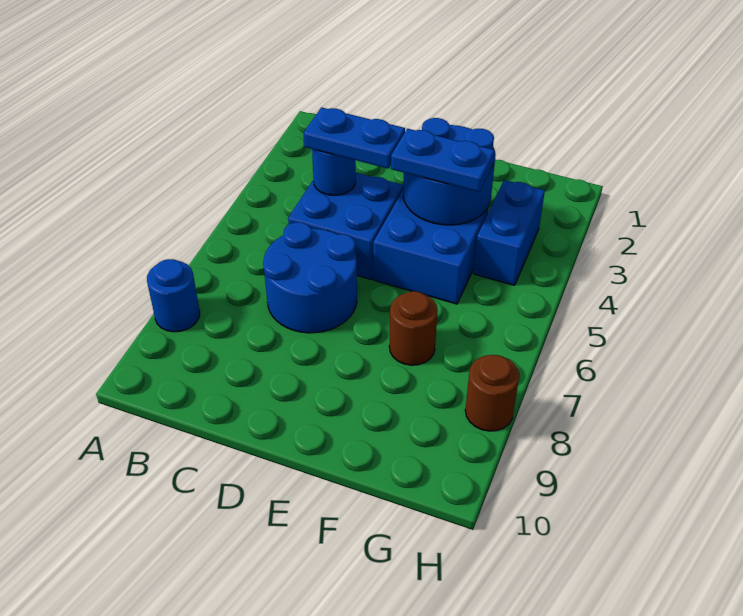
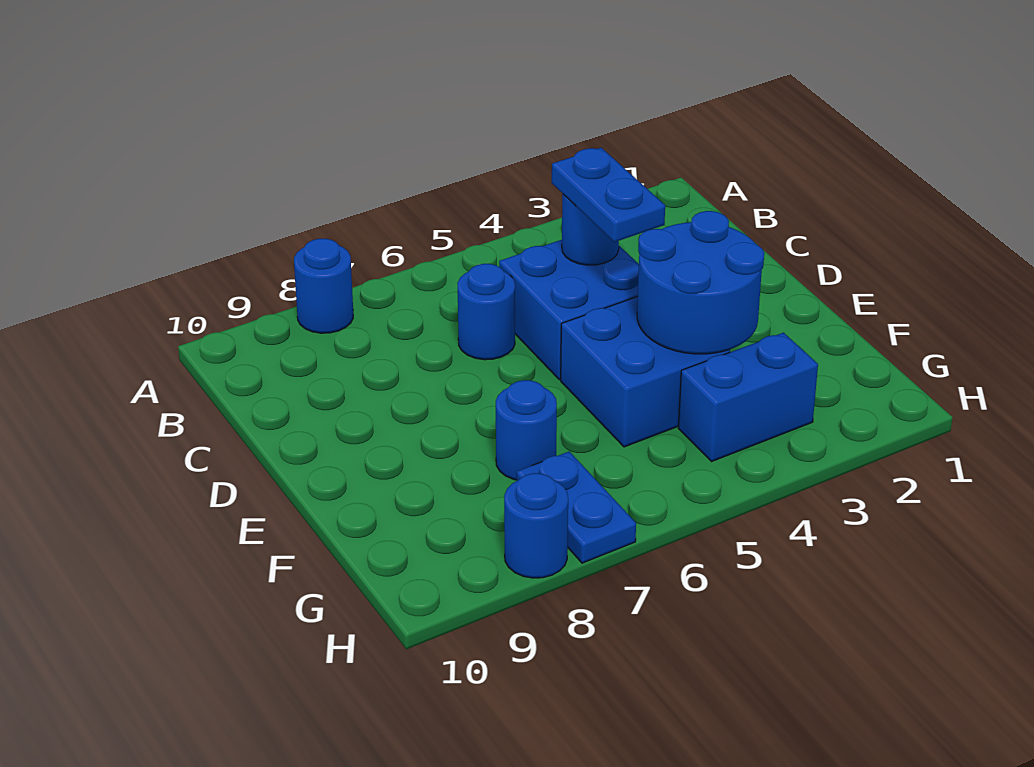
blue round brick C6:D7 level 1 -> blue round brick C6 level 1
blue plate E4:F4 level 3 -> blue plate G7:H7 level 1
brown round brick F7 level 1 -> blue round brick F7 level 1
brown round brick H8 level 1 -> blue round brick H8 level 1

